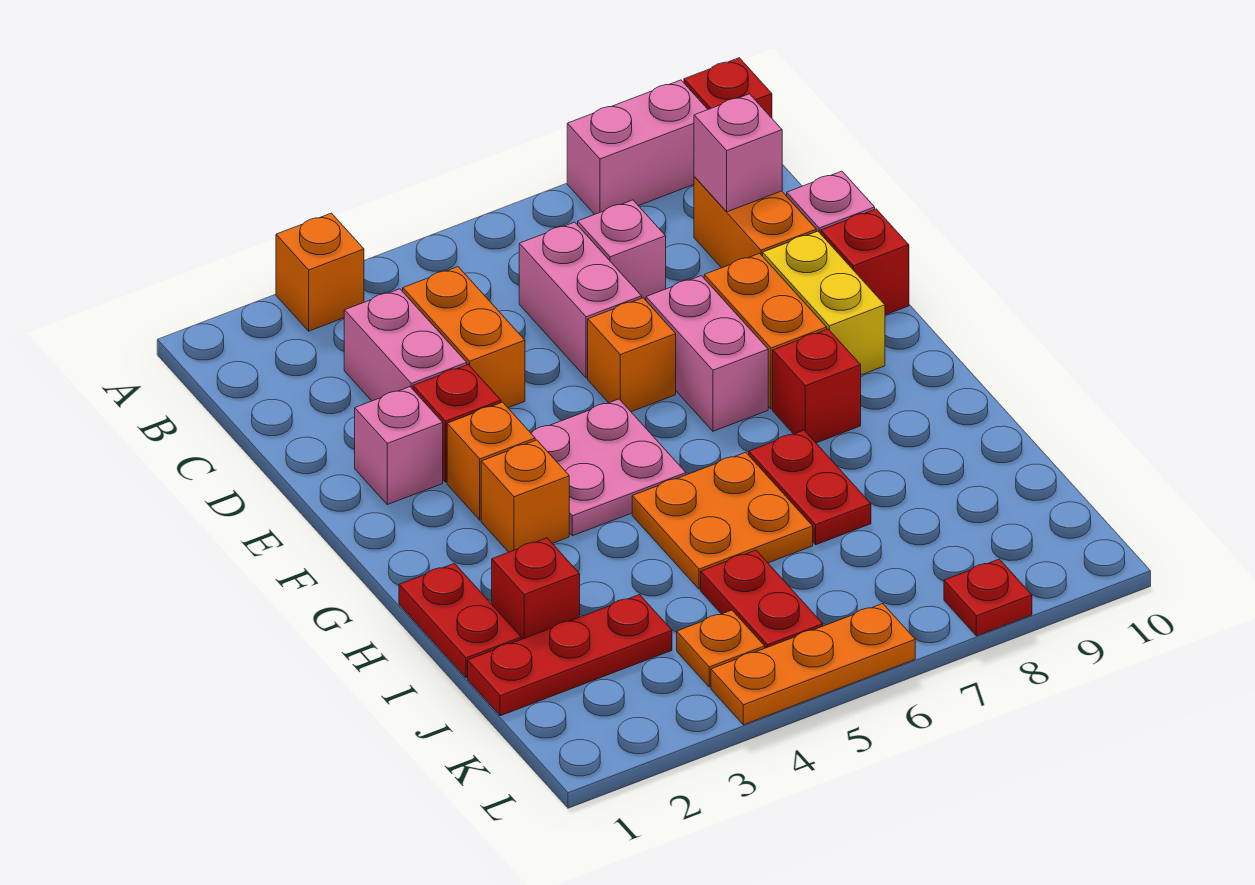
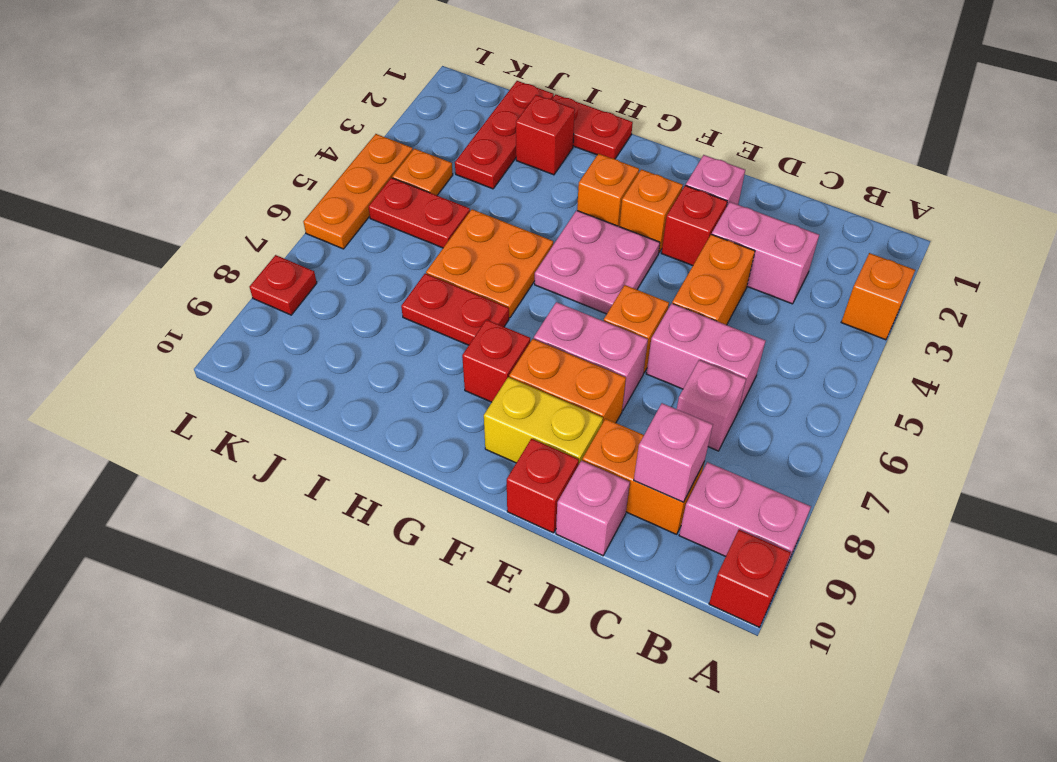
pink brick A8:A9 level 1 -> pink brick A9:B9 level 1
orange brick C4:D4 level 1 -> orange brick D4:D5 level 1

